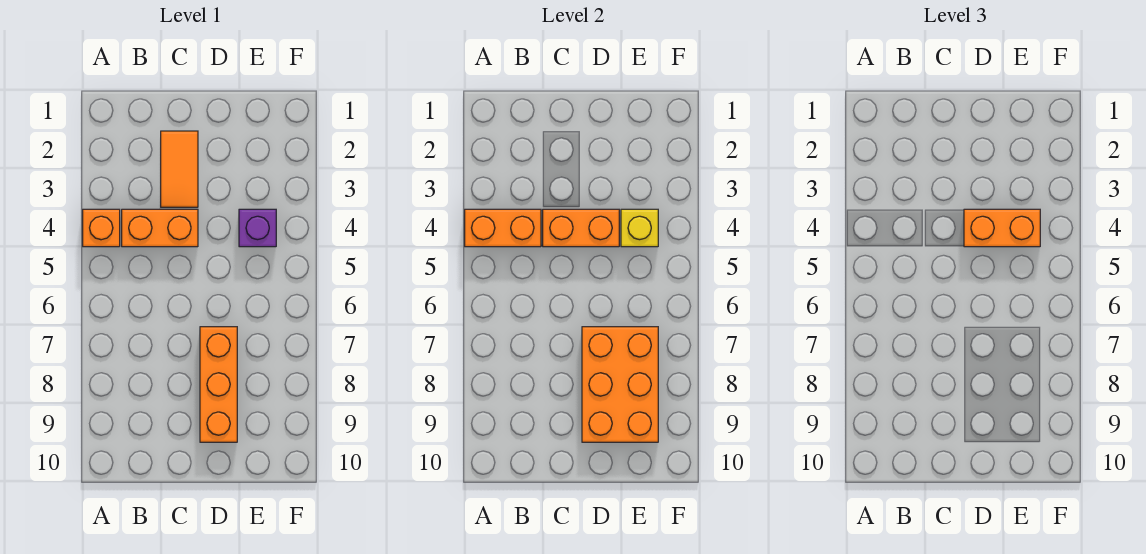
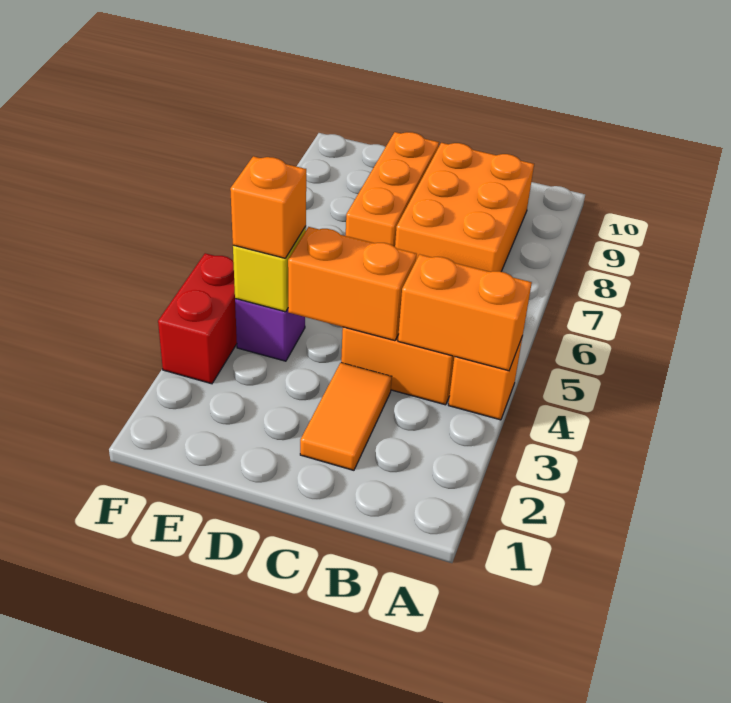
orange brick D4:E4 level 3 -> orange brick E4 level 3
orange brick D7:E9 level 2 -> orange brick B7:C9 level 1
none -> red brick F3:F4 level 1

